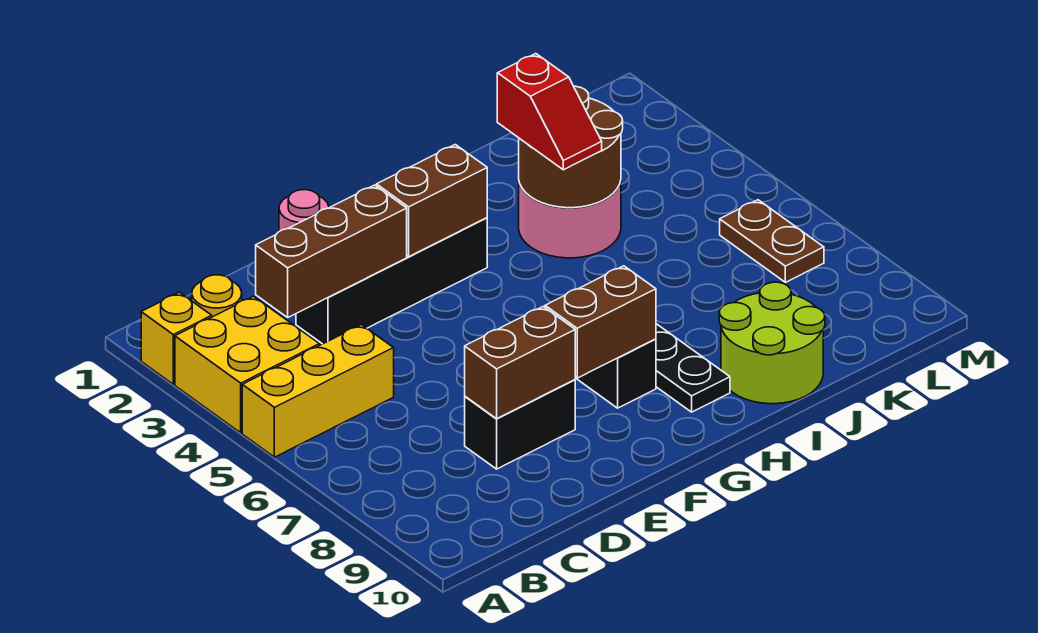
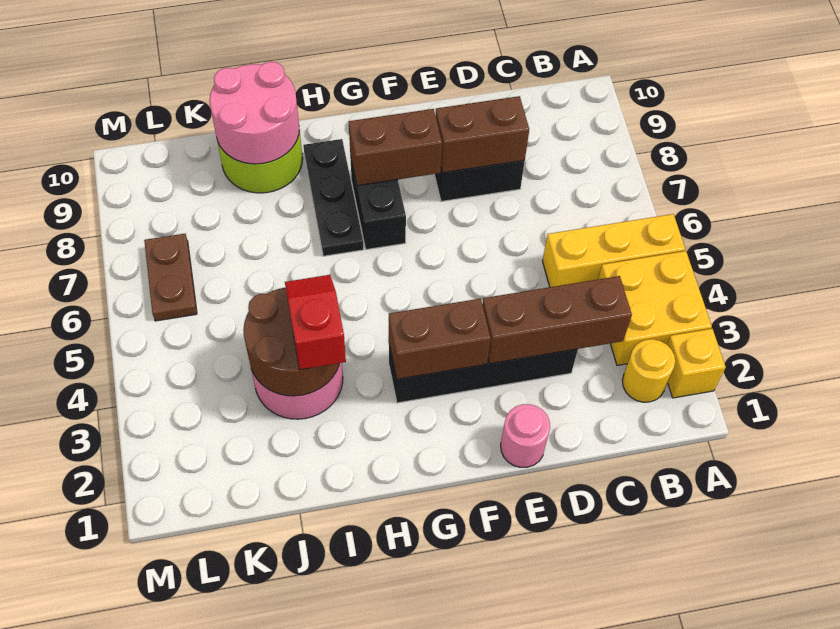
none -> pink round brick I9:J10 level 2

